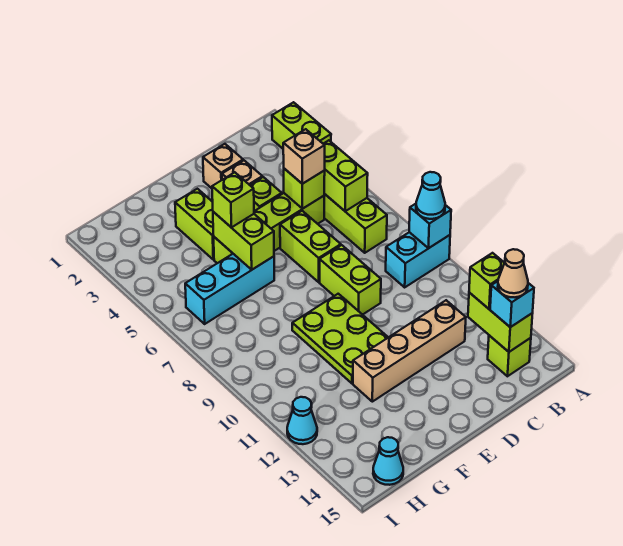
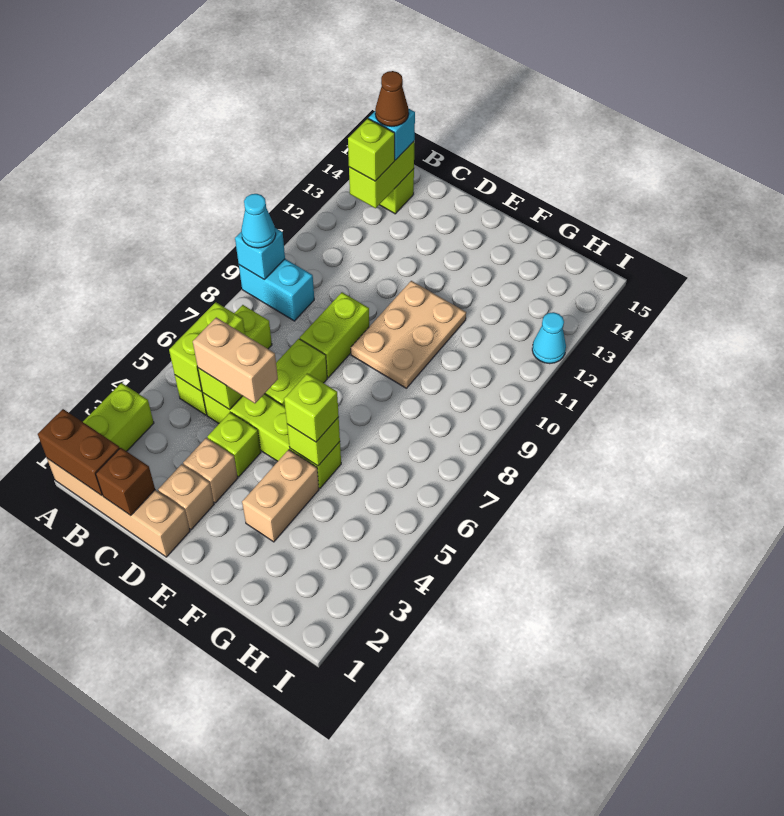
none -> brown brick A1:B1 level 2
tan cone B14 level 4 -> brown cone B14 level 4
none -> brown brick C1 level 2
tan brick C5 level 3 -> tan brick C5:D5 level 3
tan brick C12:F12 level 1 -> tan brick A1:D1 level 1
lime plate E9:F11 level 1 -> tan plate E9:F11 level 1
lime brick F3:F4 level 1 -> tan brick F3:F4 level 1
lime brick F5:F6 level 2 -> lime brick F5 level 2
cyan brick F6:H6 level 1 -> none
cyan cone H15 level 1 -> none

